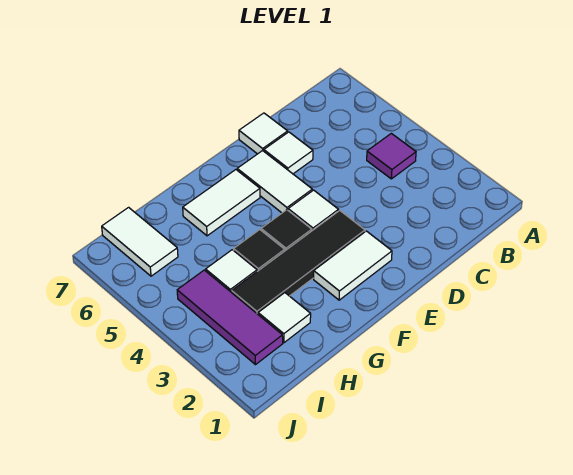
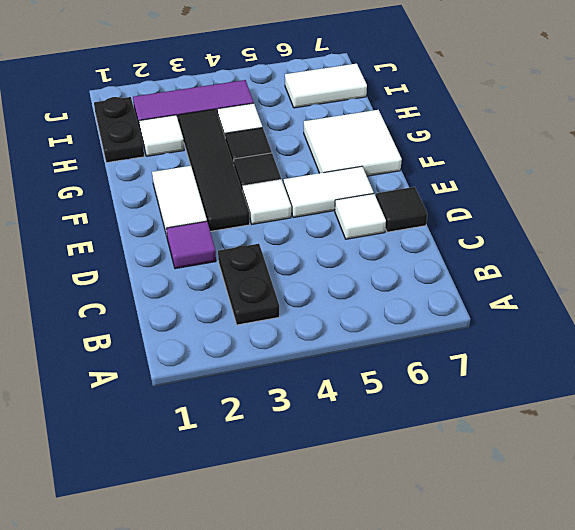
none -> black plate B3:C3 level 1
purple tile B4 level 1 -> purple tile D2 level 1
white tile D7 level 1 -> black tile D7 level 1
white tile F6:G6 level 1 -> white tile F6:G7 level 1
none -> black plate H1:I1 level 1

